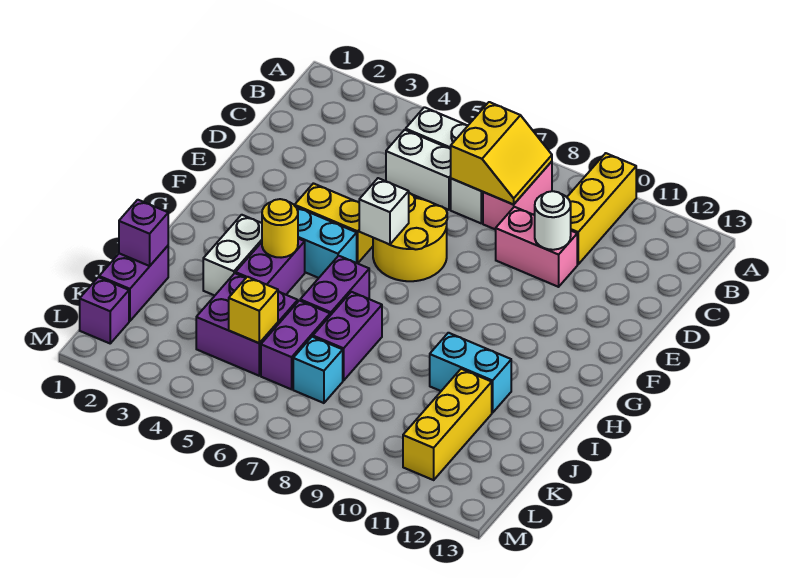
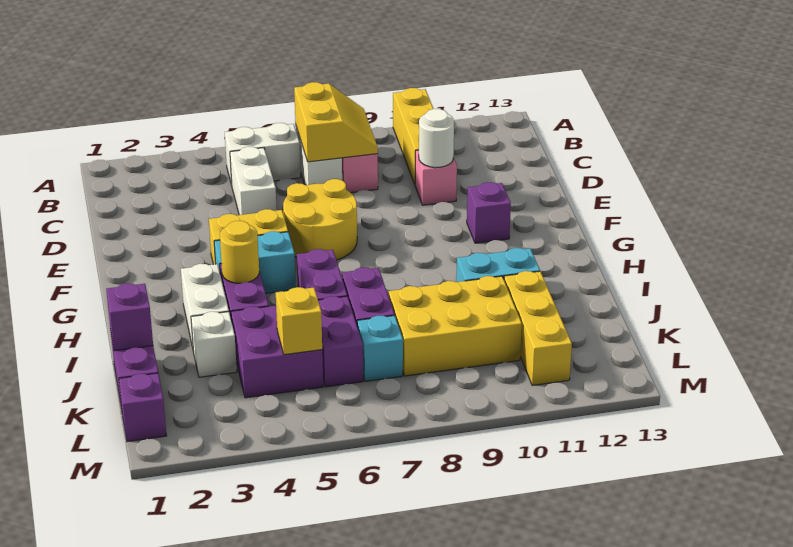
white brick C5:C6 level 1 -> white brick C5:D5 level 1
pink brick D9:D10 level 1 -> pink brick D10 level 1
white brick F6 level 2 -> white brick J3 level 1
none -> purple brick F11 level 1
none -> yellow brick J8:K10 level 1

